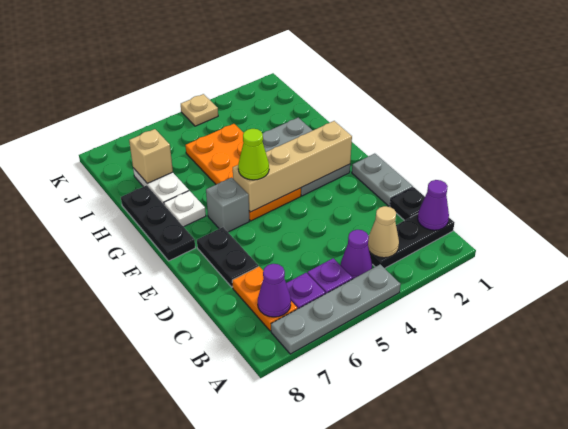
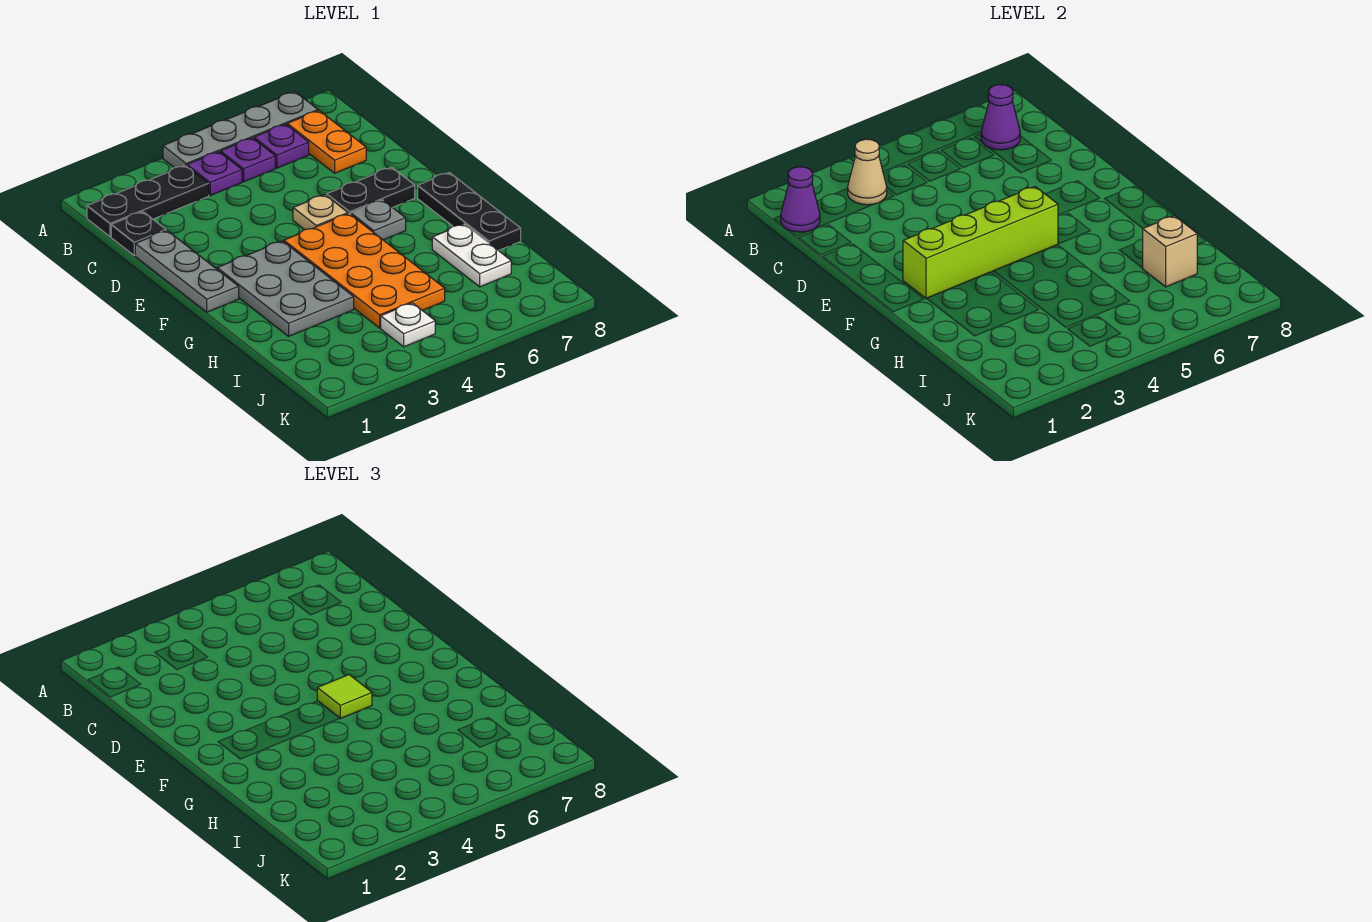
purple cone B4 level 1 -> purple plate B4 level 1
grey plate D1:E1 level 1 -> grey plate D1:F1 level 1
black plate D7:E7 level 1 -> black plate E6:E7 level 1
tan brick F2:F5 level 2 -> lime brick F2:F5 level 2
lime cone F5 level 3 -> lime tile F5 level 3
grey brick F6 level 1 -> grey plate F6 level 1
white plate G7 level 1 -> white plate J4 level 1
tan plate K4 level 1 -> tan plate E5 level 1

